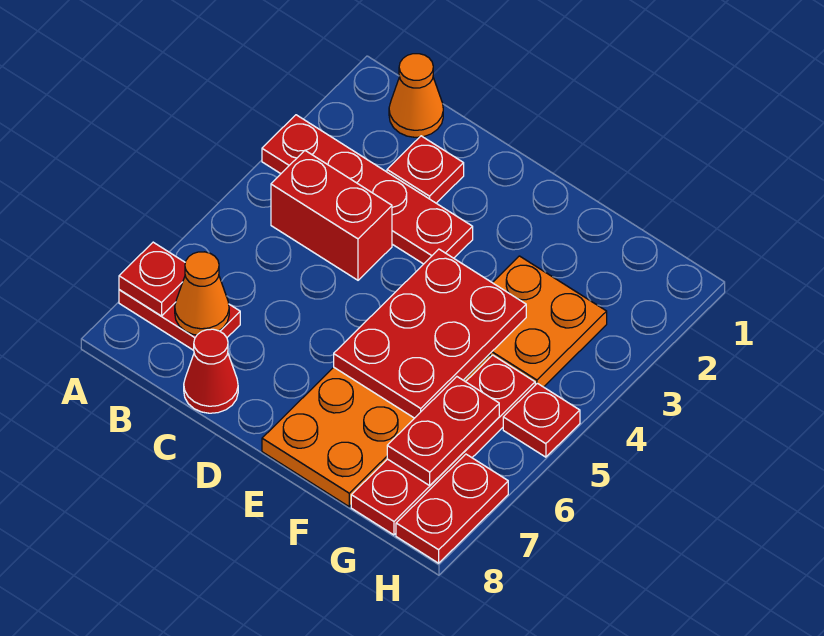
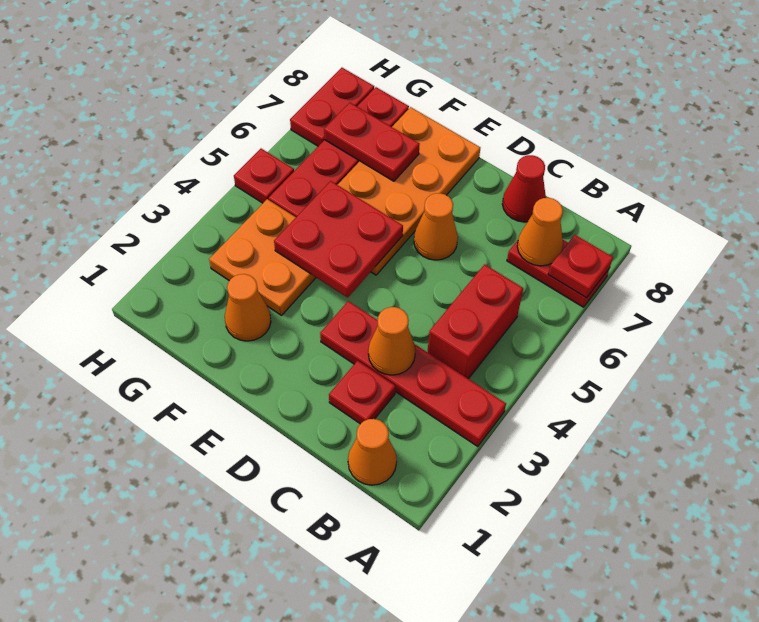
red brick B4:C4 level 1 -> red brick B4:B5 level 1
none -> orange cone C3 level 2
none -> orange cone D6 level 1
red plate E4:F6 level 2 -> red plate E4:F5 level 2
none -> orange cone F2 level 1
red plate G6:G7 level 2 -> red plate F7:G7 level 2

